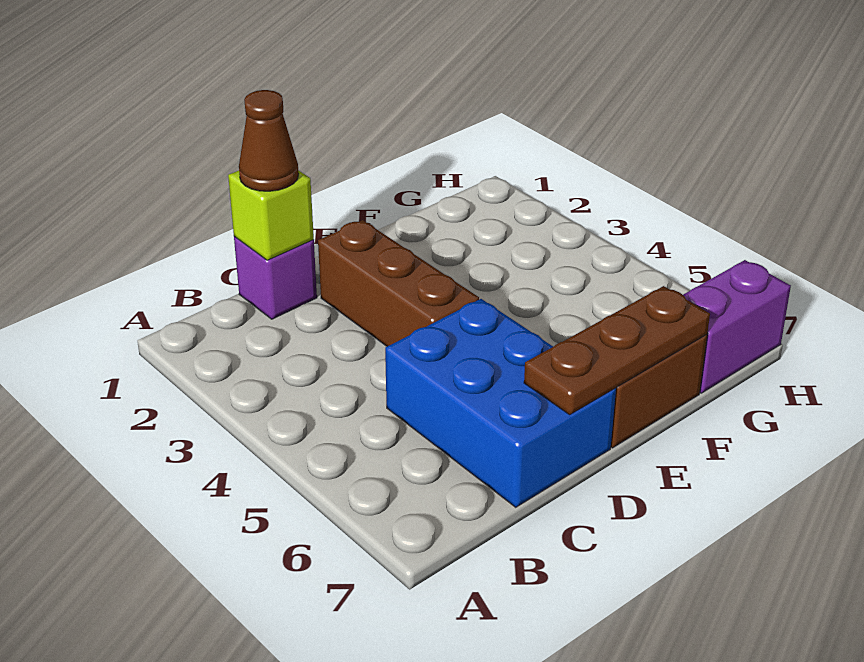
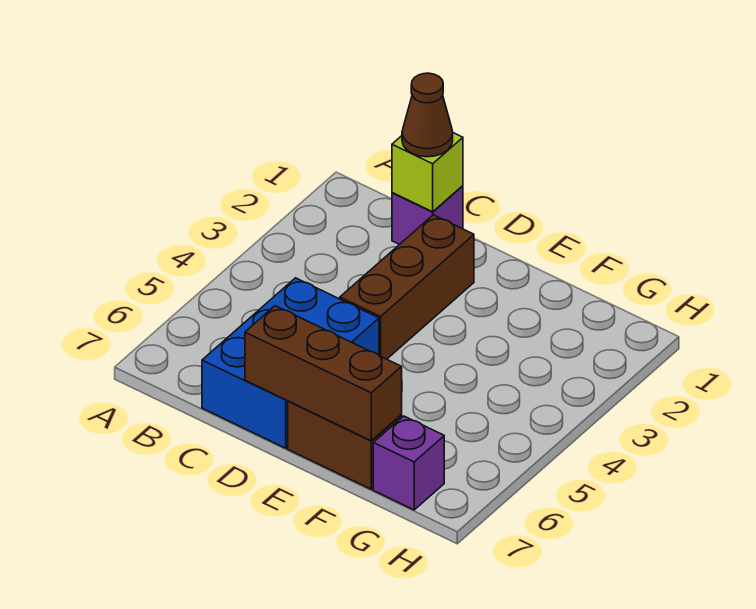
brown plate D7:F7 level 2 -> brown brick D7:F7 level 2
purple brick G7:H7 level 1 -> purple brick G7 level 1

